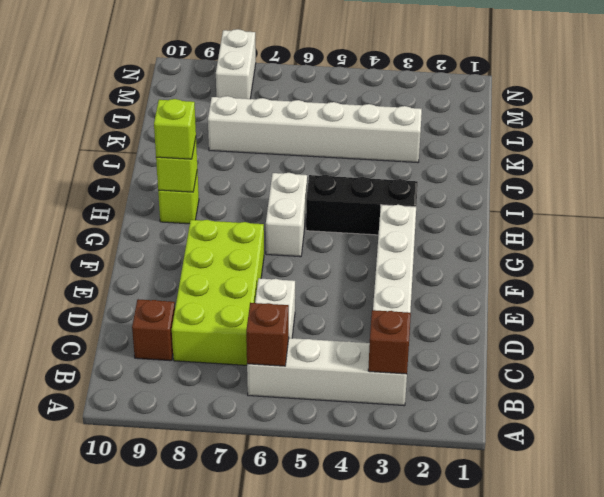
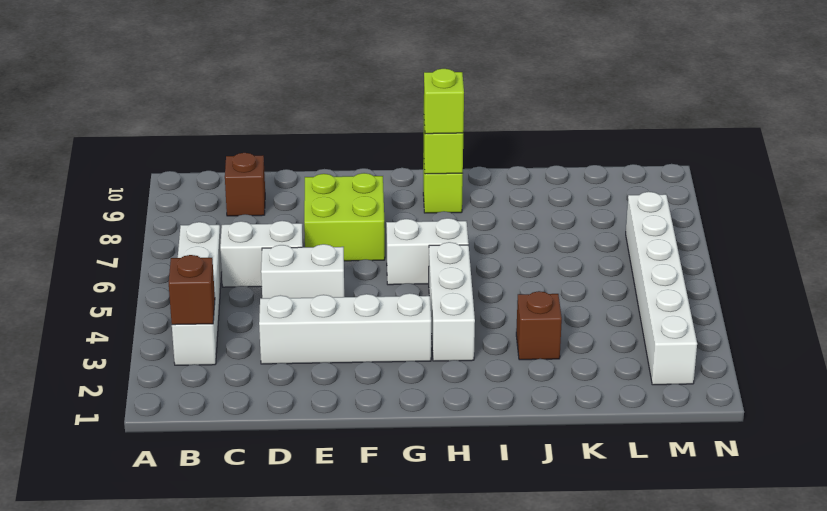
brown brick B6 level 2 -> brown brick J3 level 1
lime brick C7:F8 level 1 -> lime brick E7:F8 level 1
black brick H3:H5 level 1 -> white brick H3:H5 level 1
white brick K3:K8 level 1 -> white brick M2:M7 level 1
white brick M8:N8 level 1 -> white brick D5:E5 level 1

